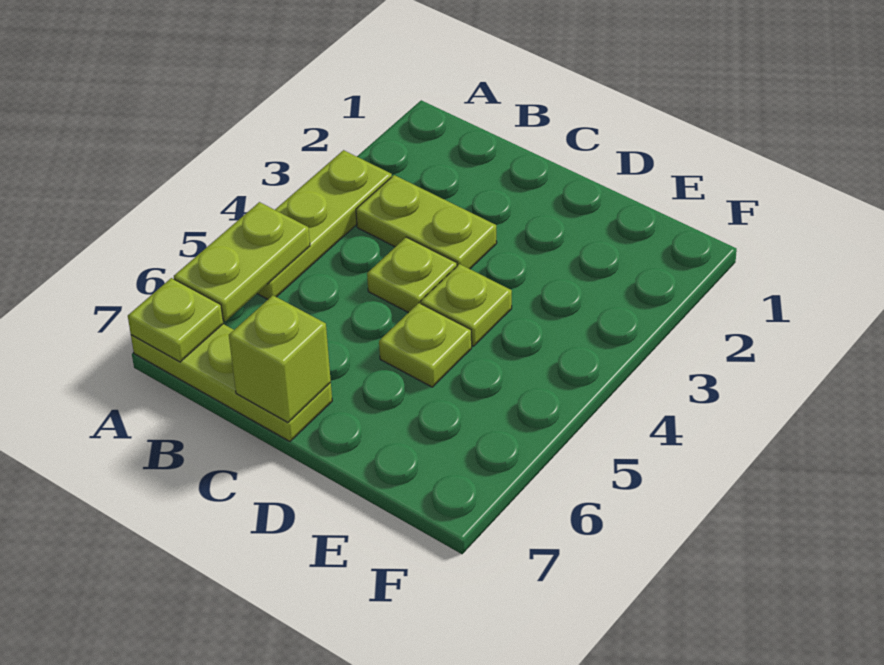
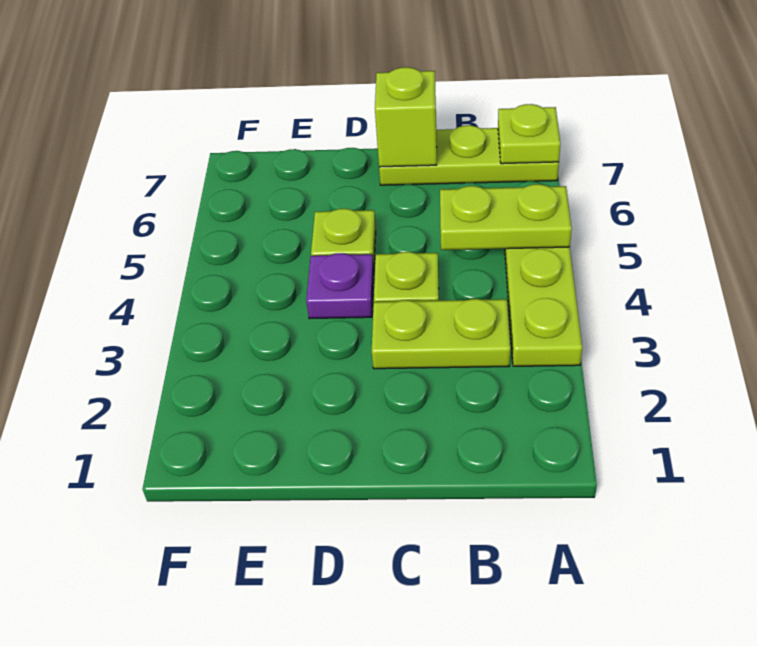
lime plate A5:A6 level 2 -> lime plate A5:B5 level 2
lime plate D4 level 1 -> purple plate D4 level 1

